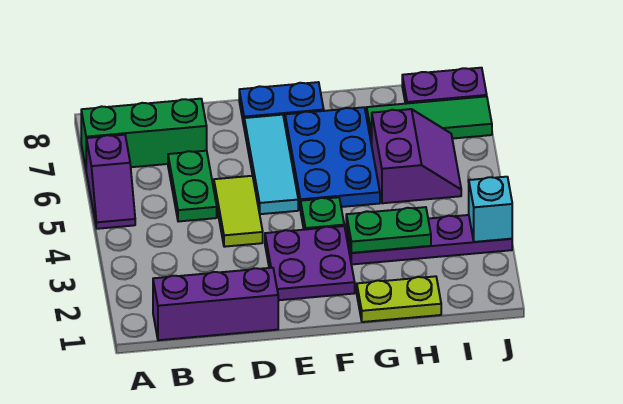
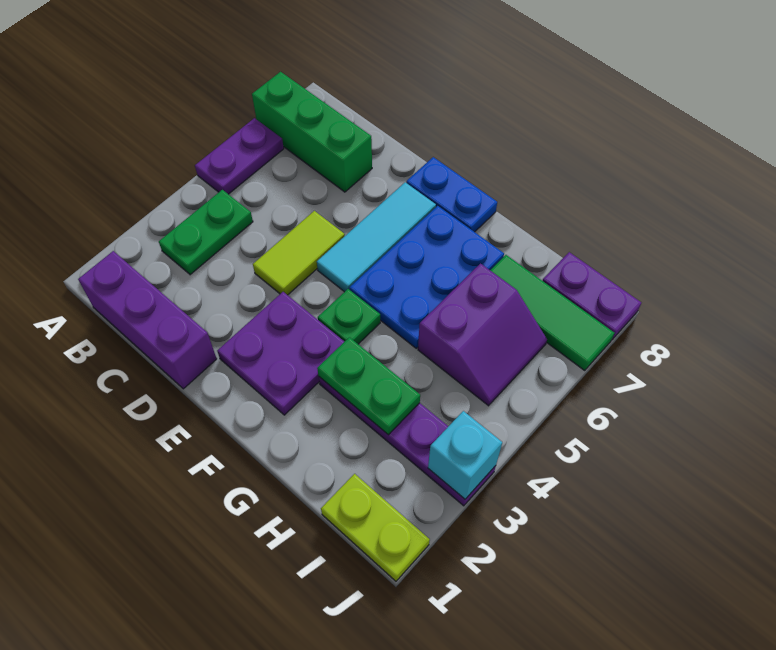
purple slope A5:A6 level 1 top 6 -> purple plate A5:A6 level 1
green plate C5:C6 level 1 -> green plate B3:B4 level 1
lime plate G1:H1 level 1 -> lime plate I1:J1 level 1

